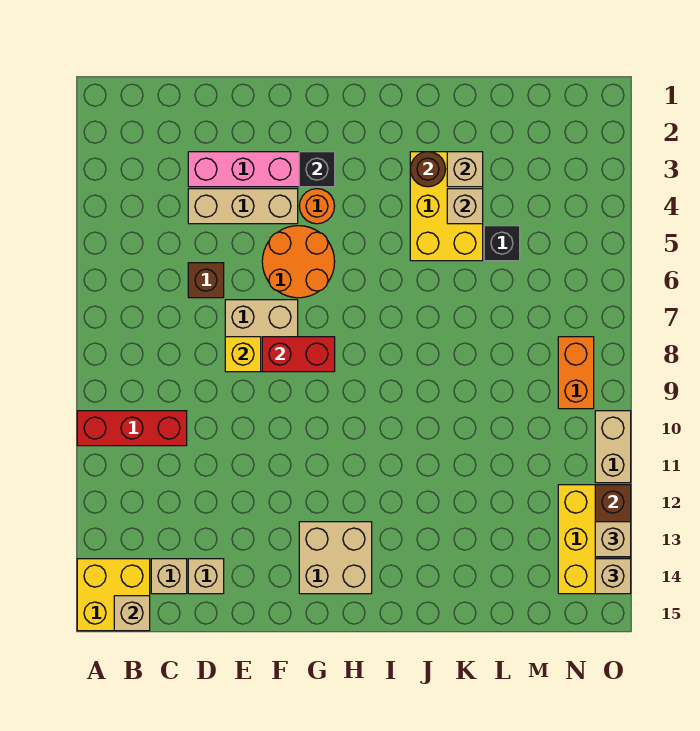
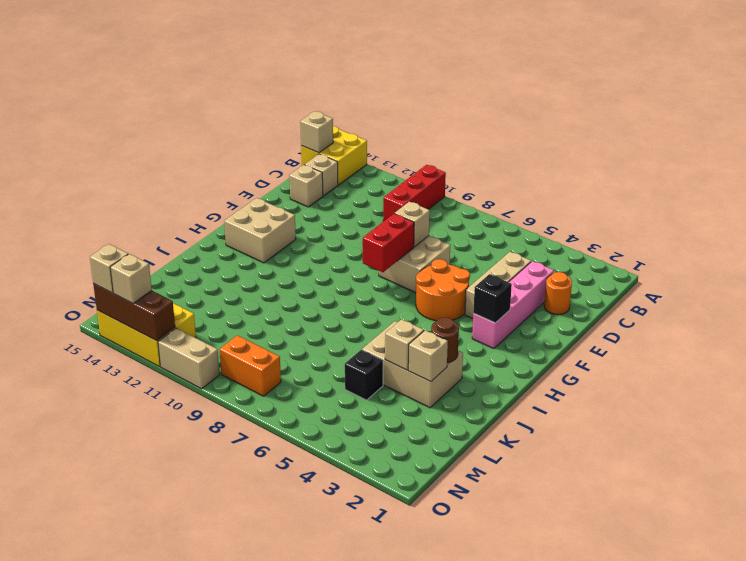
brown brick D6 level 1 -> none
yellow brick E8 level 2 -> tan brick E8 level 2
orange round brick G4 level 1 -> orange round brick D2 level 1
yellow brick J3:K5 level 1 -> tan brick J3:K5 level 1

